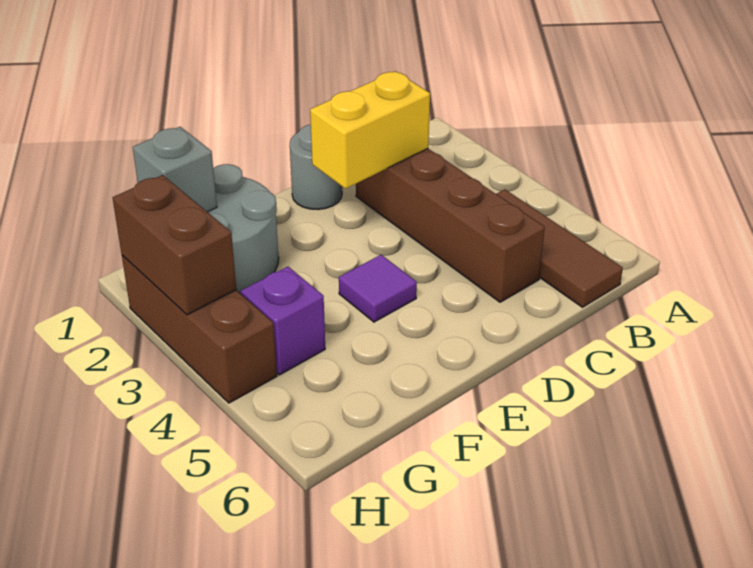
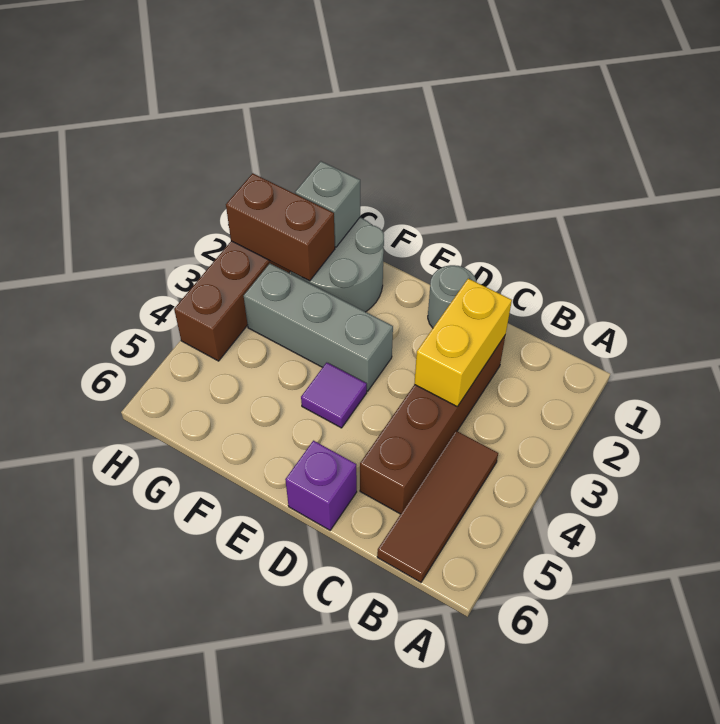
yellow brick C2:D2 level 2 -> yellow brick C2:C3 level 2
none -> grey brick E3:G3 level 1
purple brick G4 level 1 -> purple brick D6 level 1
brown brick H2:H3 level 2 -> brown brick G2:H2 level 2

